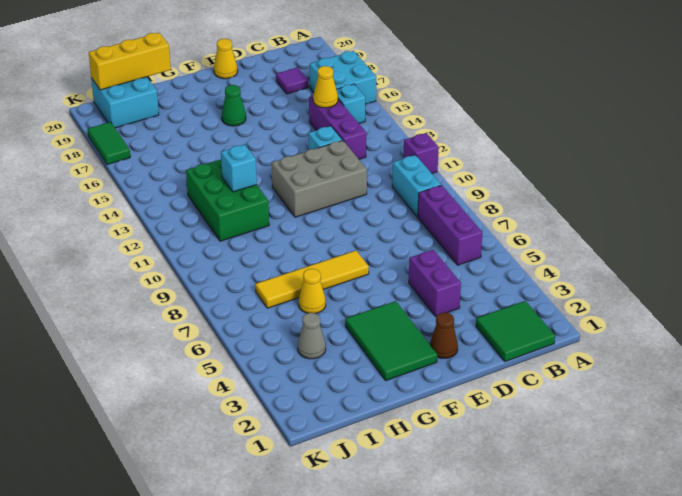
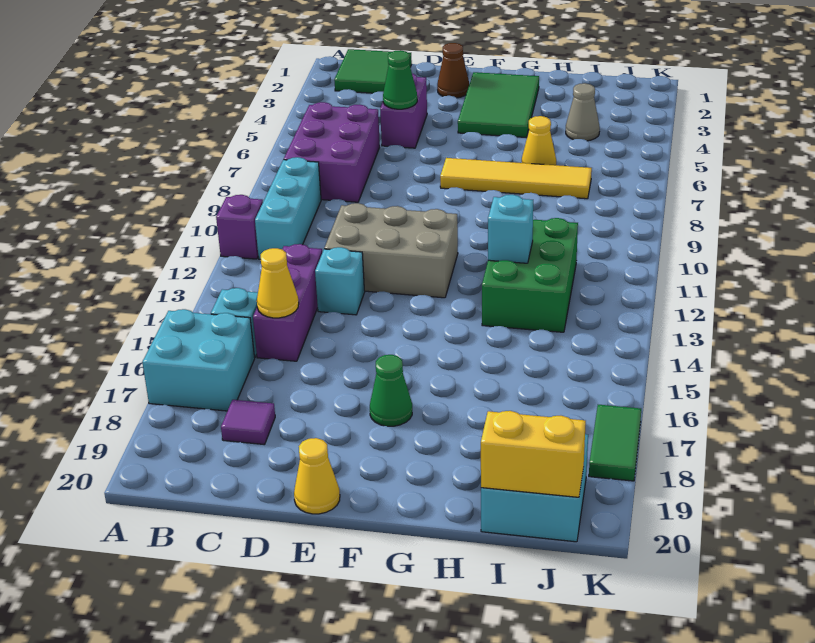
purple brick B6:B8 level 1 -> purple brick B6:C8 level 1
cyan brick B9:B10 level 1 -> cyan brick B9:B11 level 1
none -> green cone D5 level 2
yellow brick H20:J20 level 2 -> yellow brick I20:J20 level 2

